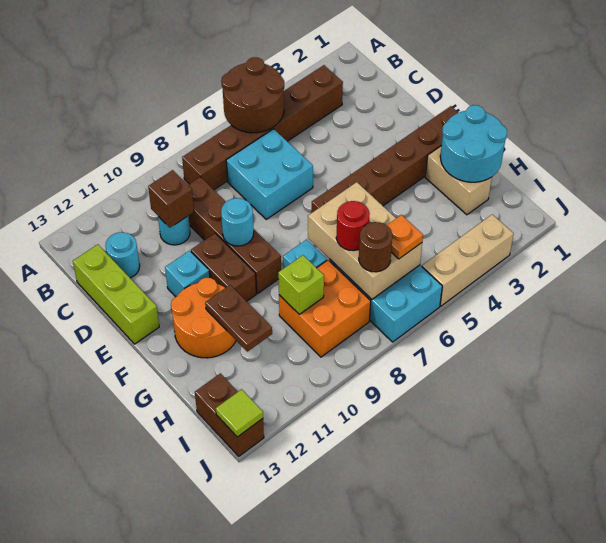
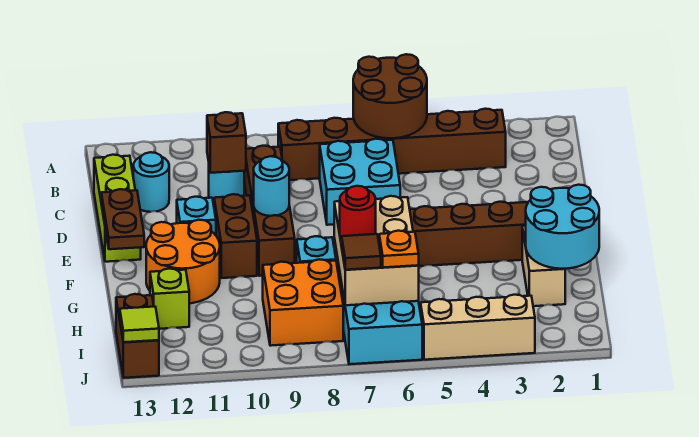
brown plate G11:H11 level 2 -> brown plate E13:F13 level 2
lime brick H9 level 2 -> lime brick H12 level 1
brown round brick I7 level 3 -> brown tile I7 level 3

